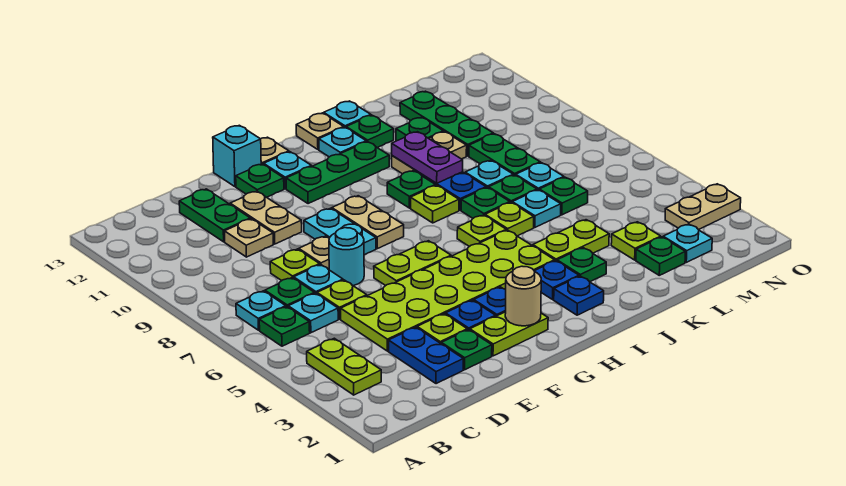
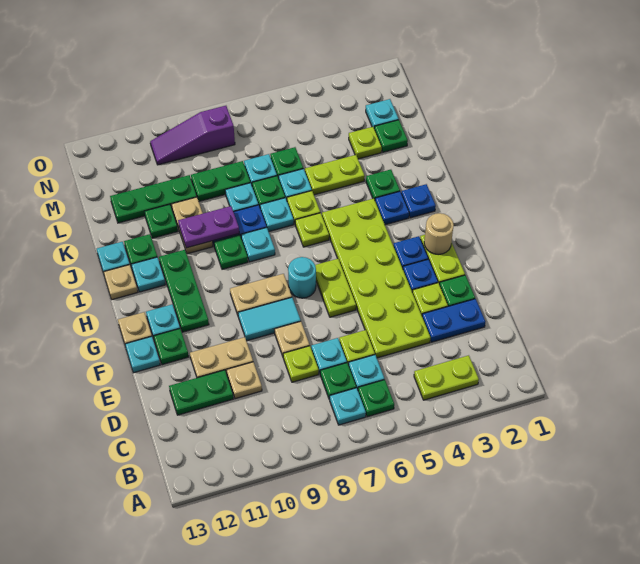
cyan round brick E7 level 1 -> cyan round brick G7 level 1
cyan plate F8:F9 level 1 -> cyan tile F8:F9 level 1
cyan brick F13 level 1 -> cyan plate F13 level 1
lime plate I8 level 1 -> cyan plate I8 level 1
lime plate J4:K4 level 1 -> lime plate K4:K5 level 1
green plate J7 level 1 -> cyan plate J7 level 1
tan plate N3:O3 level 1 -> none
none -> purple slope N8:N10 level 1 top 8

